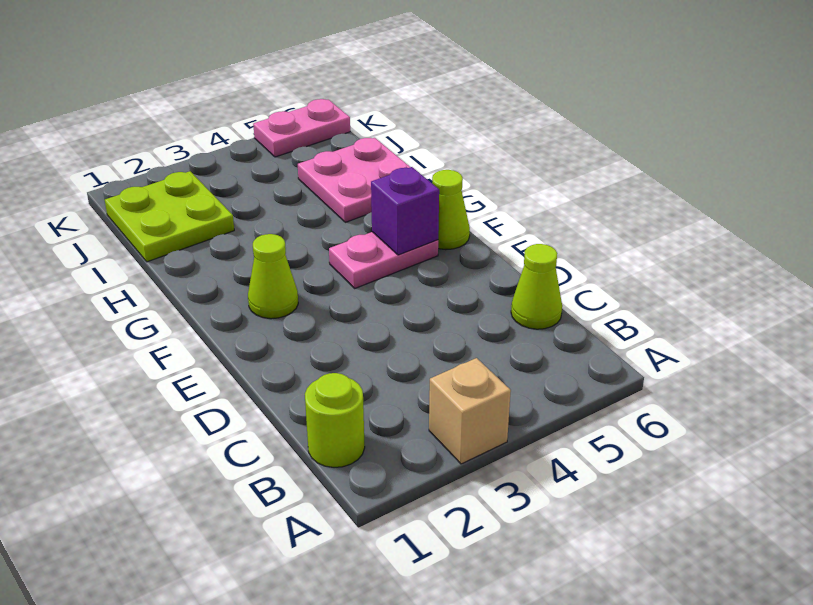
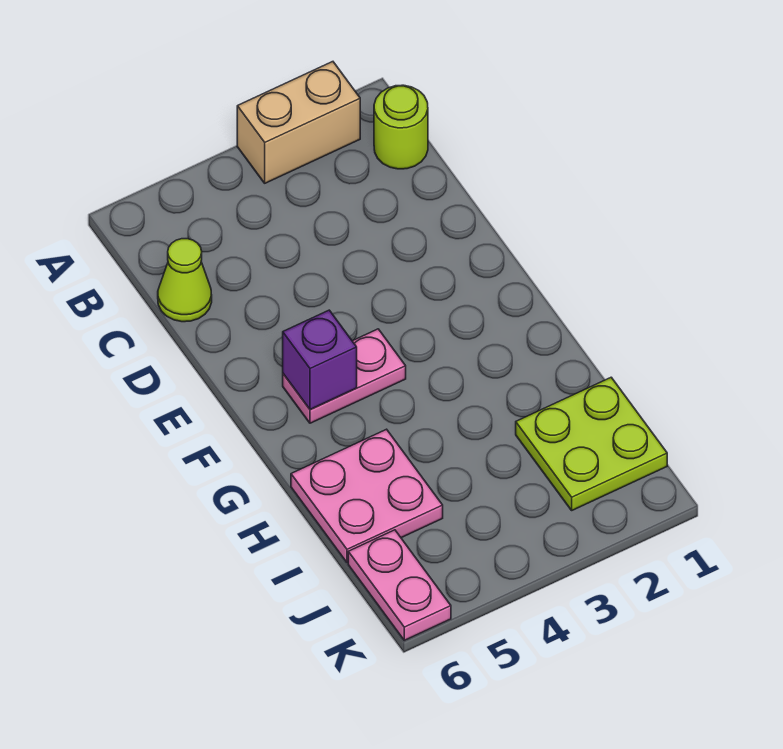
tan brick A3 level 1 -> tan brick A2:A3 level 1
lime cone F2 level 1 -> none
lime cone F6 level 1 -> none
pink plate K5:K6 level 1 -> pink plate J6:K6 level 1

